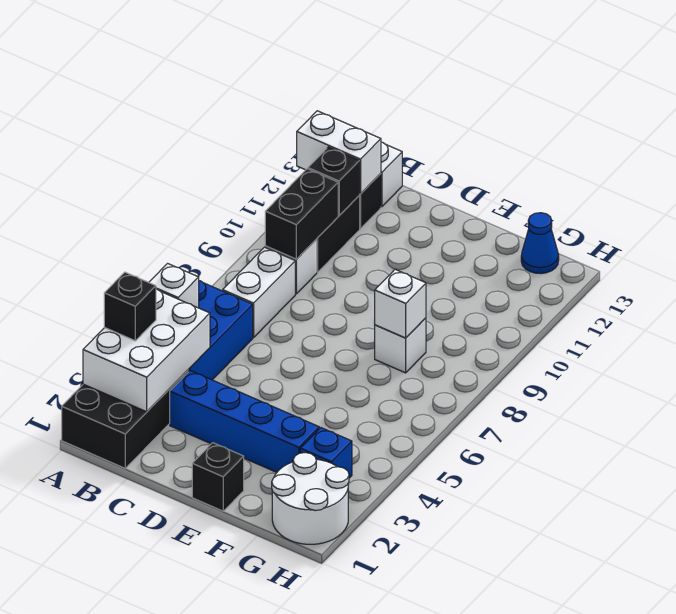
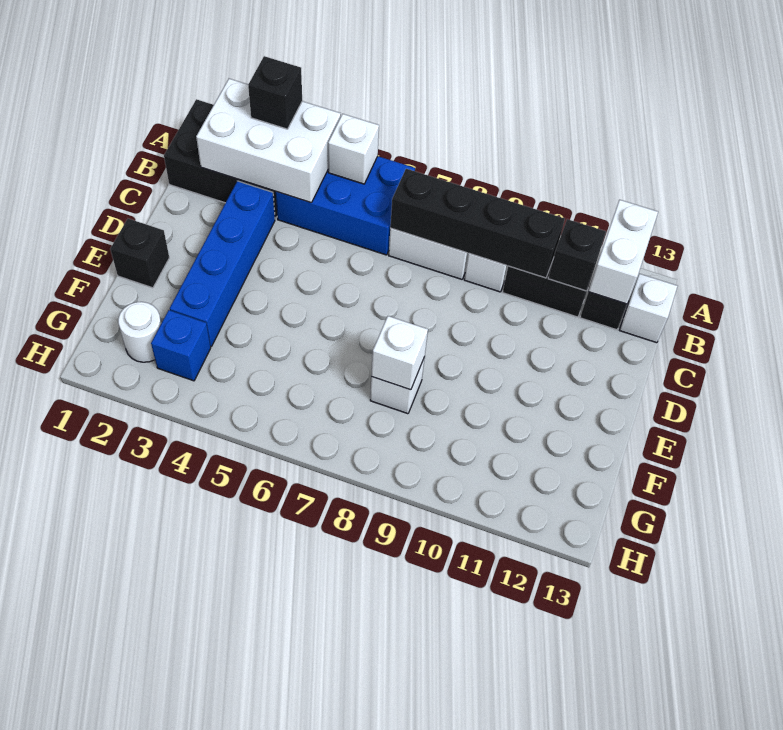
black brick B9:B10 level 2 -> black brick B7:B10 level 2
white round brick G1:H2 level 1 -> white round brick G2 level 1
blue cone G13 level 1 -> none

